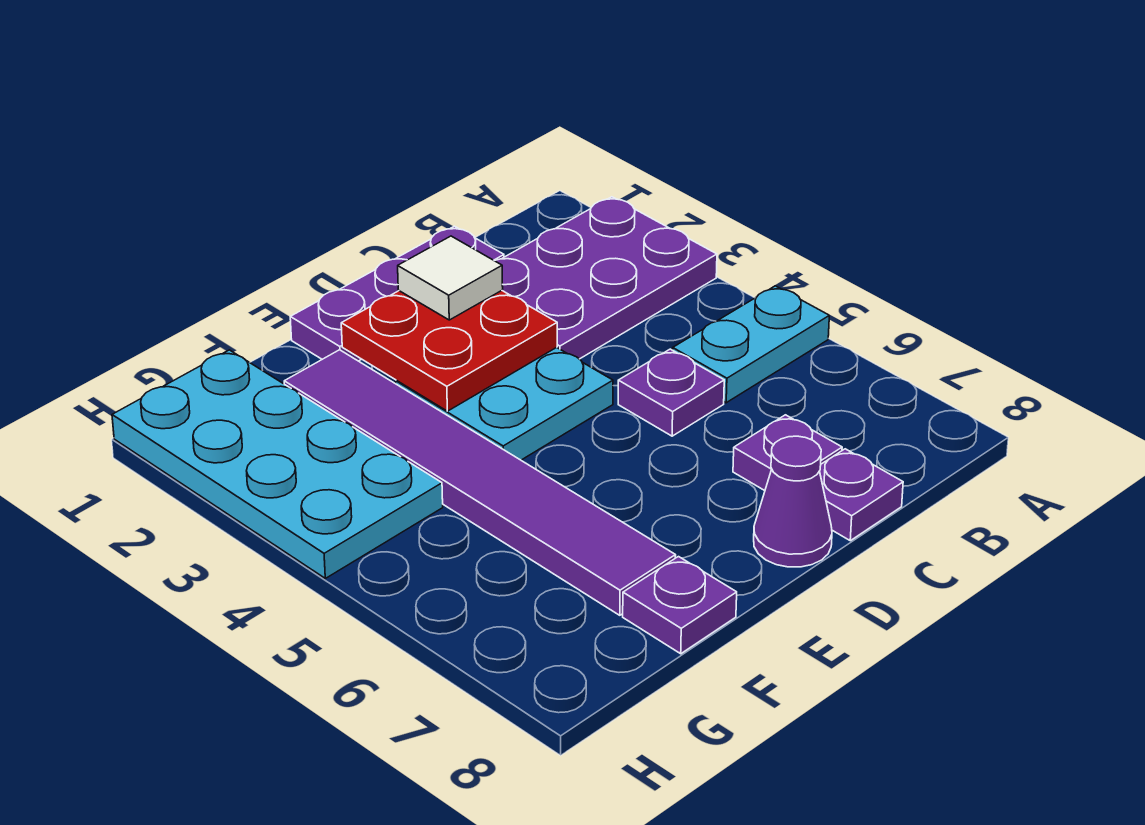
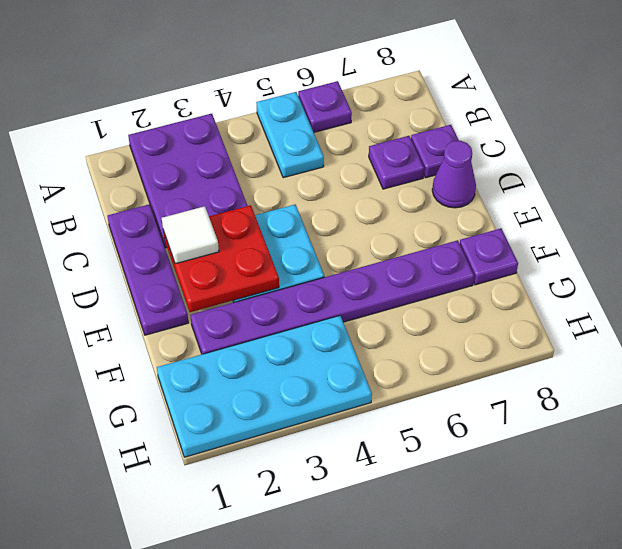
purple plate C5 level 1 -> purple plate A6 level 1
purple tile F2:F7 level 1 -> purple plate F2:F7 level 1

